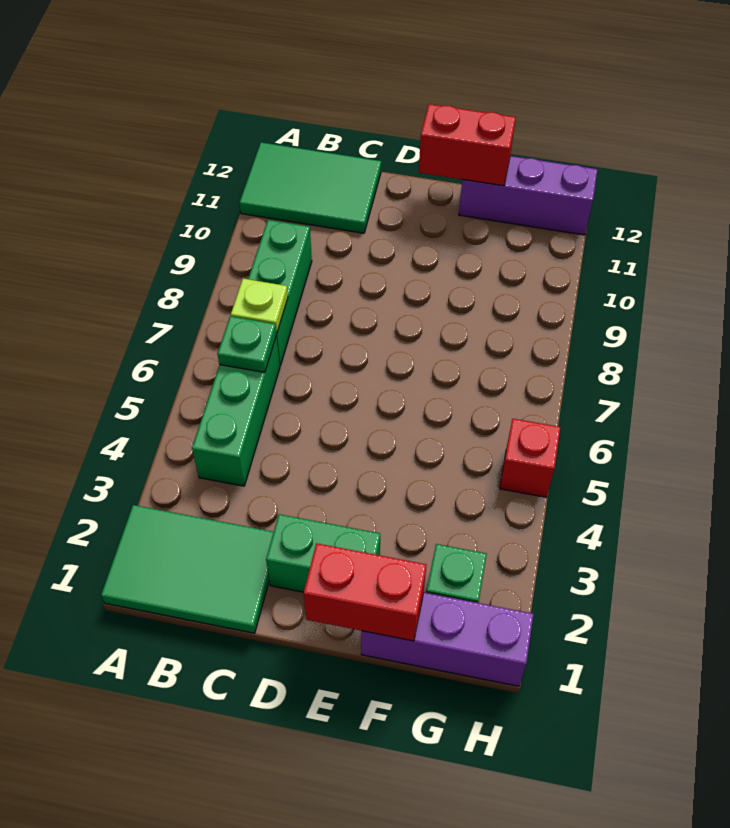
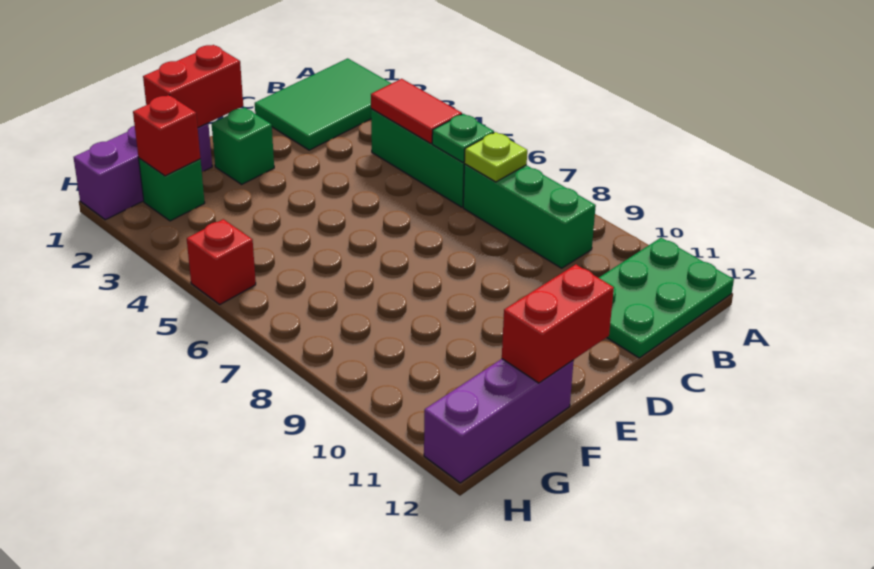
green tile A11:C12 level 1 -> green plate A11:C12 level 1
none -> red tile B4:B5 level 2
green brick D2:E2 level 1 -> green brick E2 level 1
none -> red brick G2 level 2

